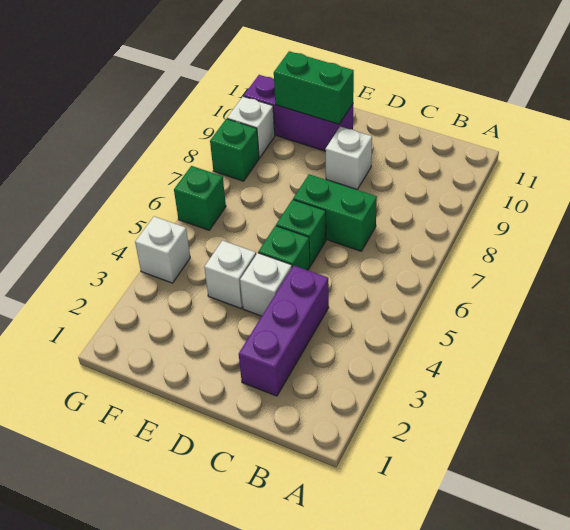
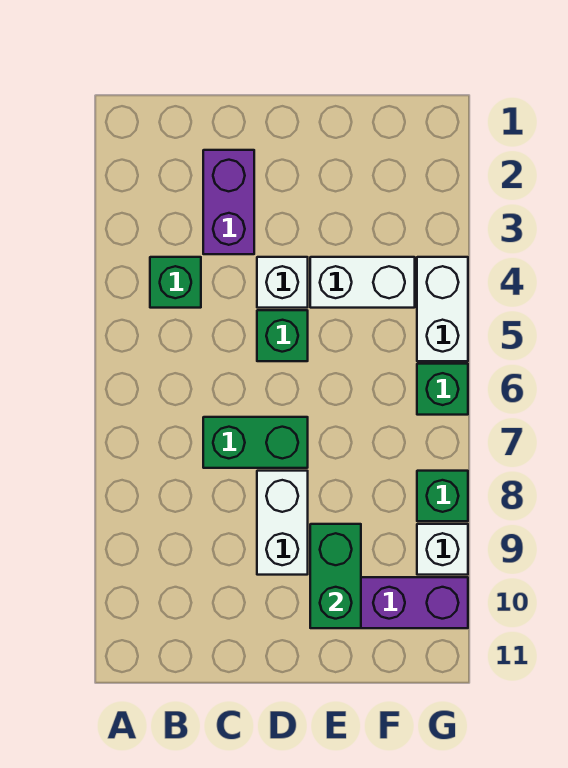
purple brick C2:C4 level 1 -> purple brick C2:C3 level 1
green brick D6 level 1 -> green brick B4 level 1
white brick D9 level 1 -> white brick D8:D9 level 1
white brick E4 level 1 -> white brick E4:F4 level 1
green brick E10:F10 level 2 -> green brick E9:E10 level 2
white brick G4 level 1 -> white brick G4:G5 level 1

